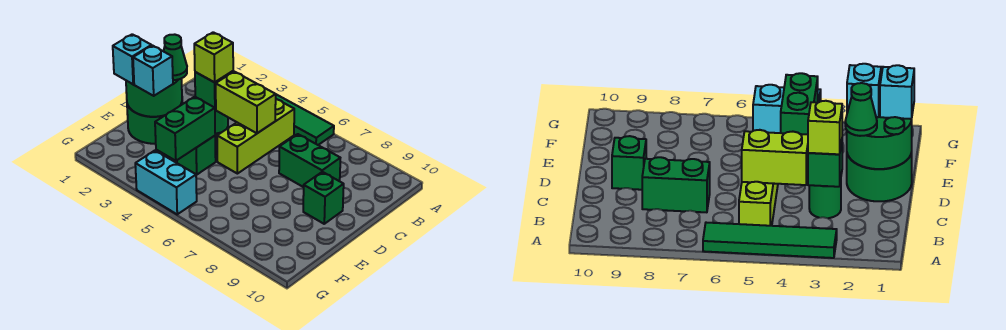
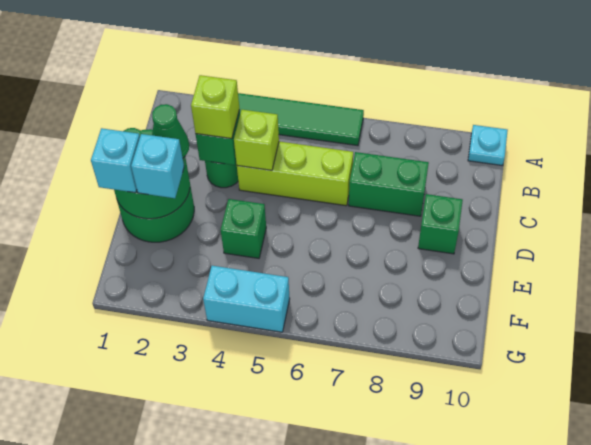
none -> cyan plate A10 level 1
lime brick B5:D5 level 1 -> lime brick C4:C6 level 1
lime brick C4:C5 level 2 -> lime brick C4 level 2
green brick E4:F4 level 2 -> none

